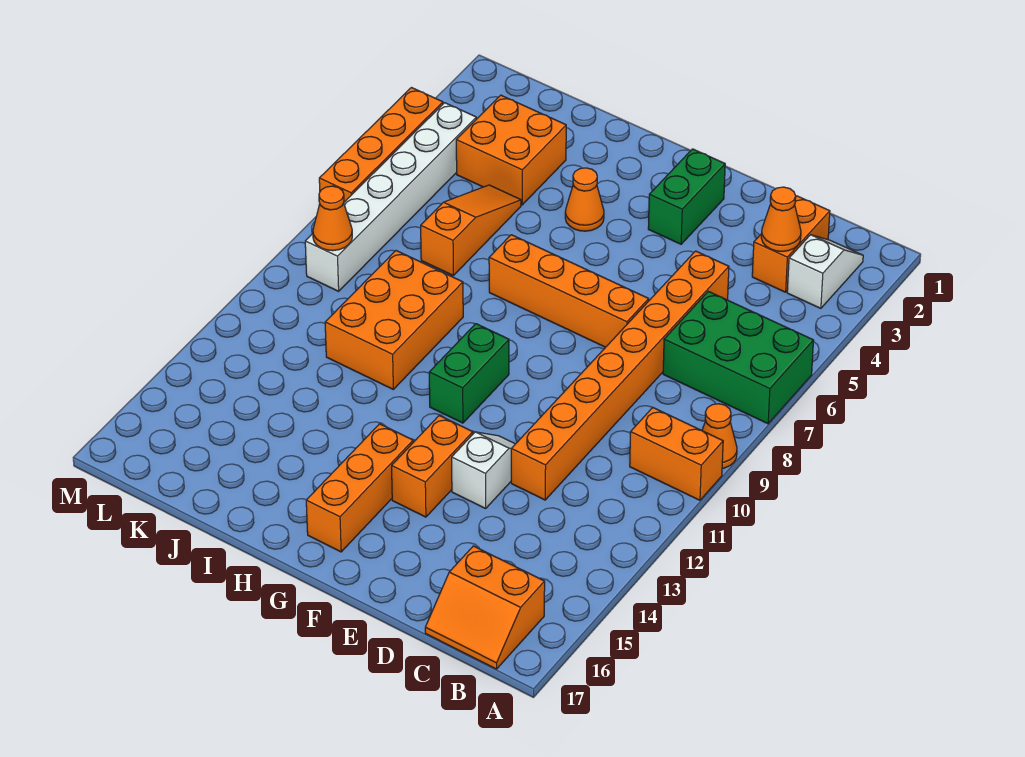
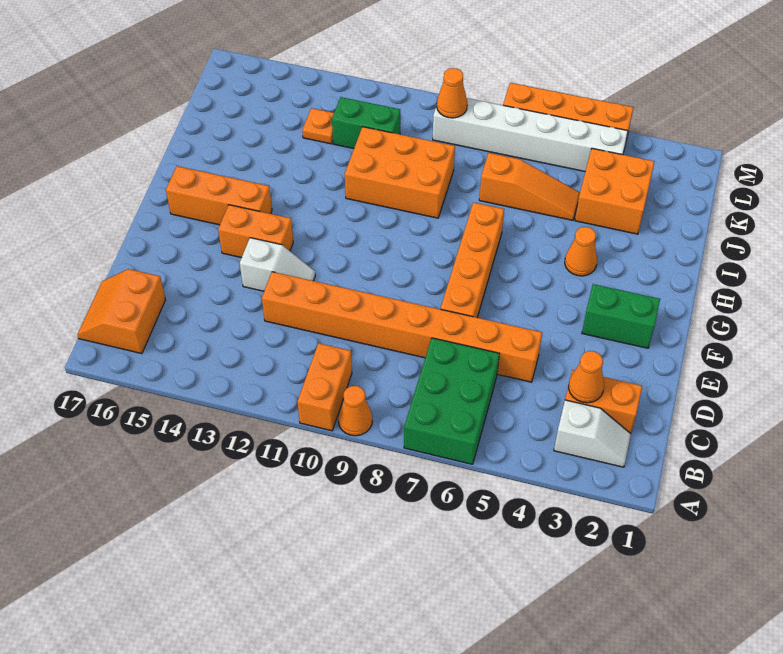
green brick G10:G11 level 1 -> green brick K11:K12 level 1
none -> orange plate K13 level 1

